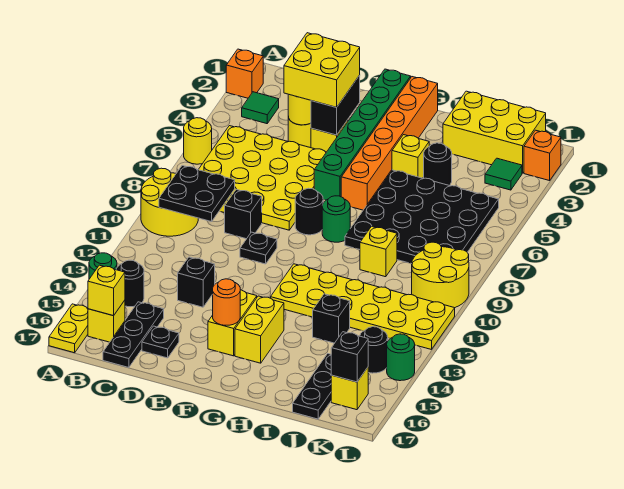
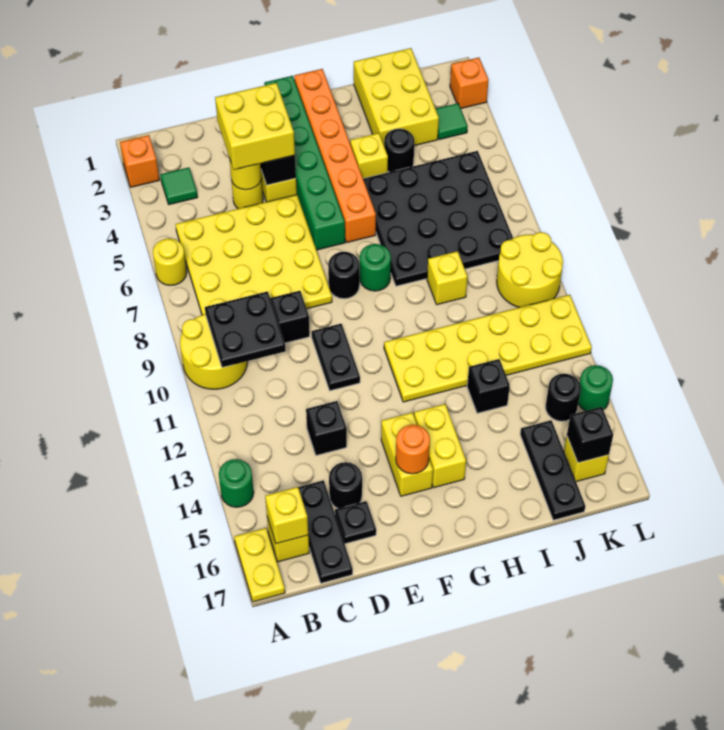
black round brick B14 level 1 -> black round brick D15 level 1
black plate E10 level 1 -> black plate E10:E11 level 1
yellow brick I1:K2 level 1 -> yellow brick I1:J3 level 1

